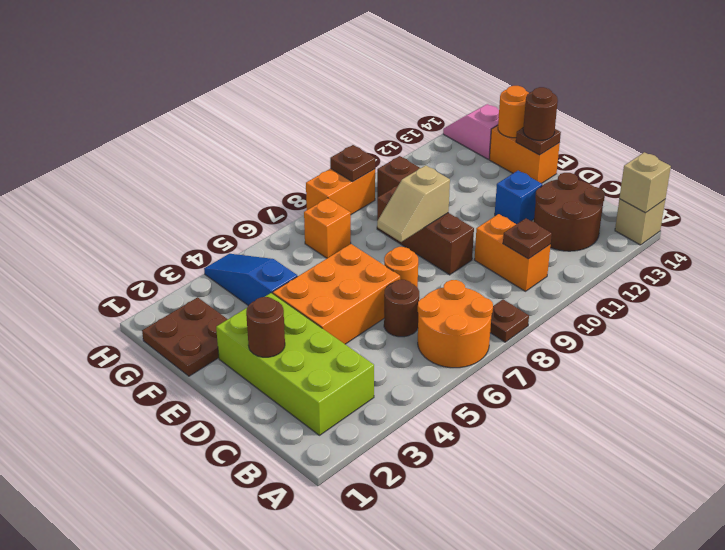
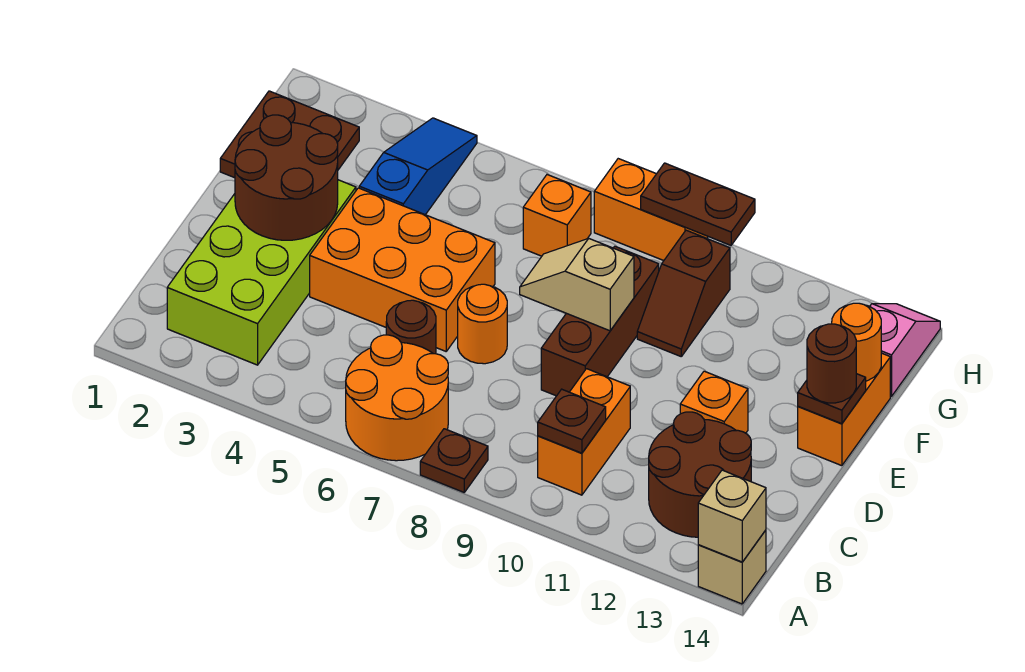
brown round brick D2 level 2 -> brown round brick D2:E3 level 2
blue brick D12 level 1 -> orange brick D12 level 1
brown plate H9 level 2 -> brown plate H9:H10 level 2

